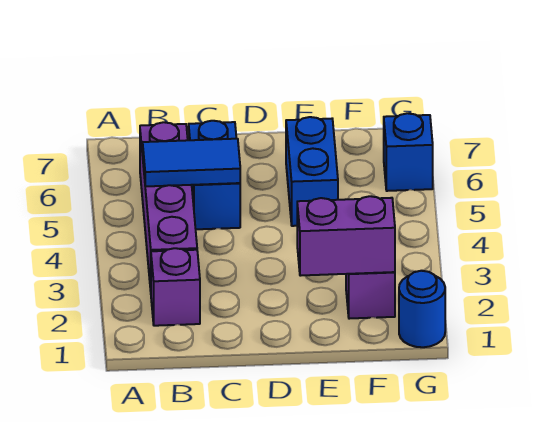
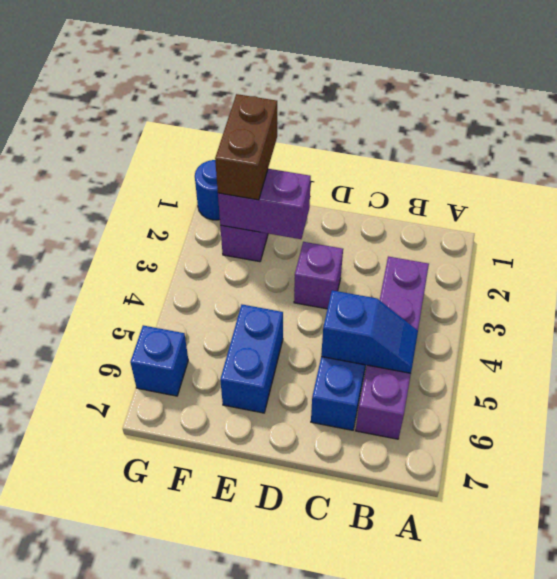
purple brick B2 level 1 -> purple brick D3 level 1
blue tile B5:C5 level 2 -> blue slope B5:C5 level 2 top C
none -> brown brick F1:F2 level 3

